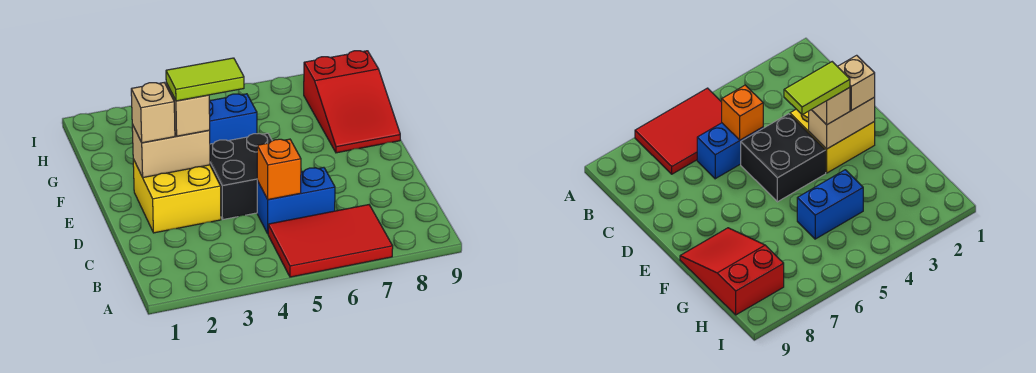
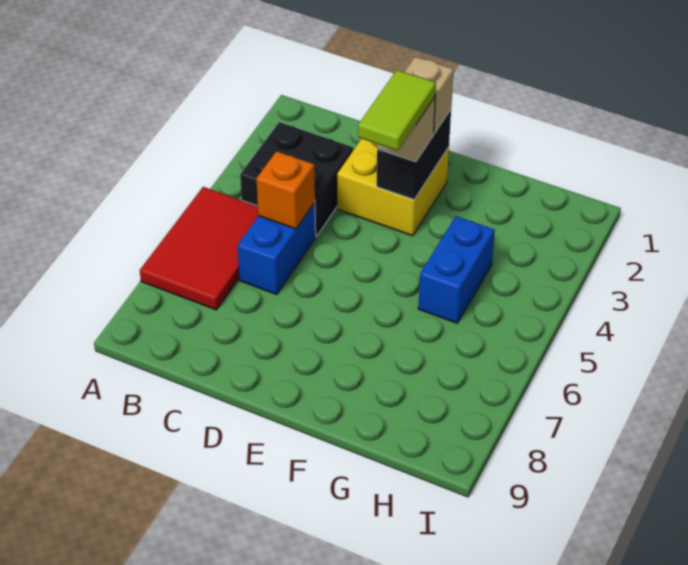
black brick D4:E5 level 1 -> black brick B3:C4 level 1
tan brick E2:E3 level 2 -> black brick E2:E3 level 2
red slope F8:H9 level 1 top H -> none

